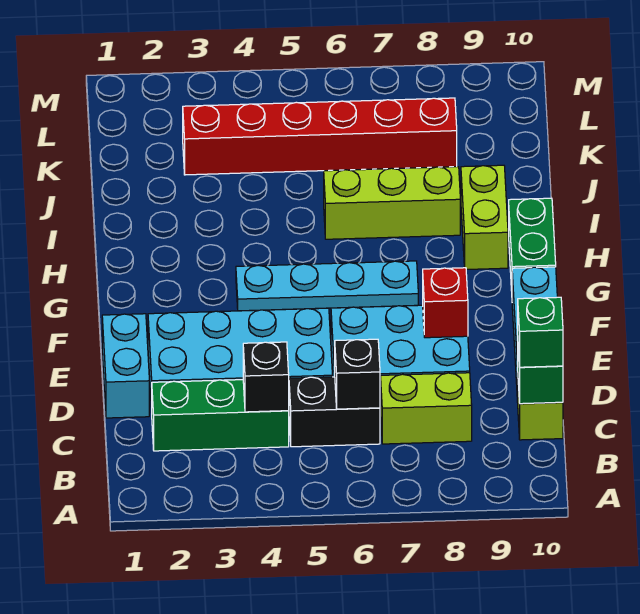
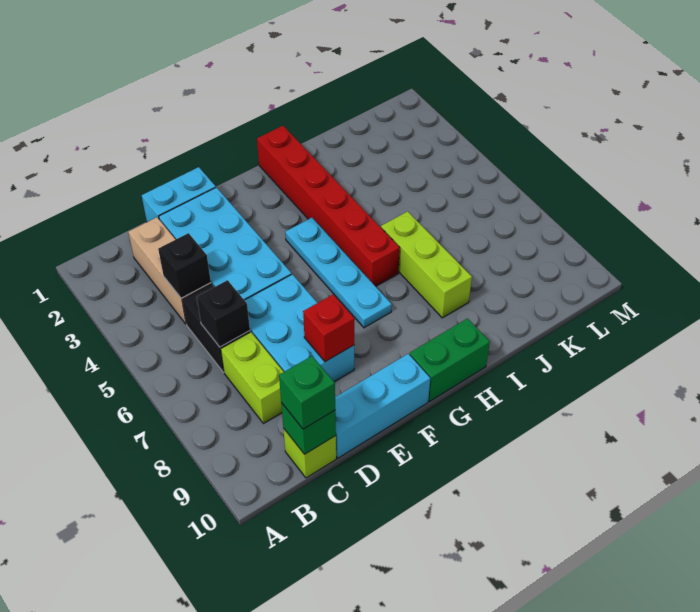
green brick C2:C4 level 1 -> tan brick C2:C4 level 1
lime brick H9:I9 level 1 -> none
red brick K3:K8 level 1 -> red brick H1:H6 level 1

